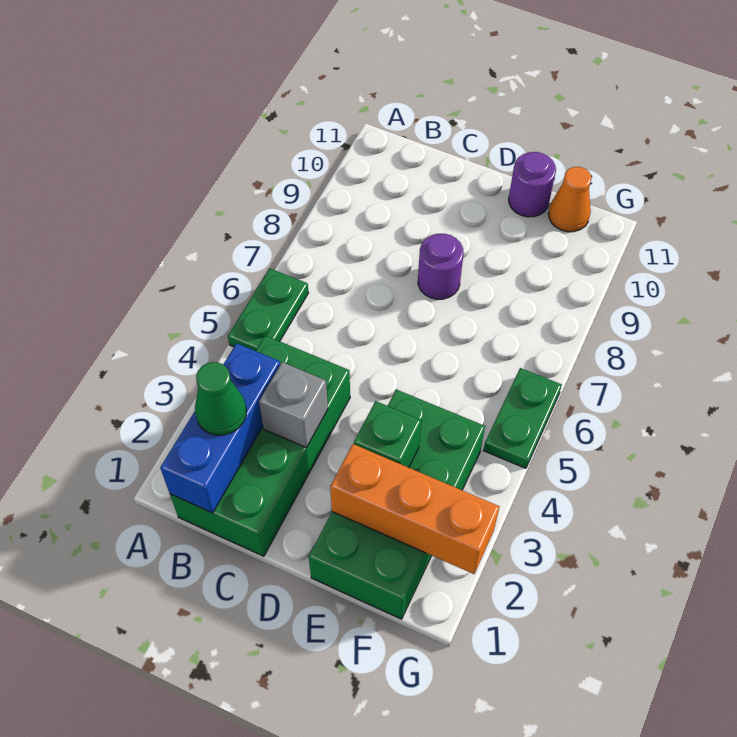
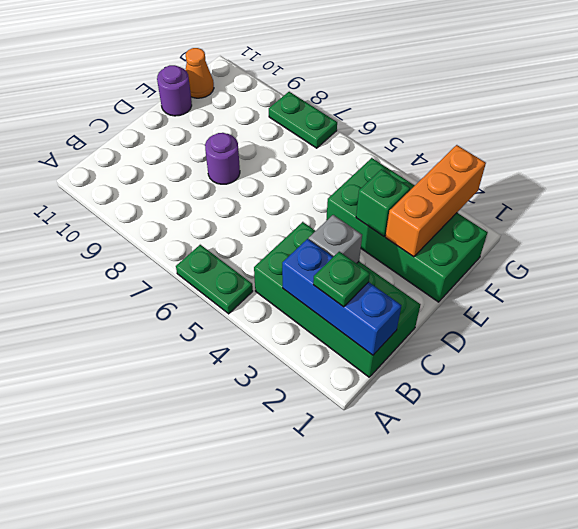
green cone B2 level 3 -> green plate B2 level 3
green plate G5:G6 level 1 -> green plate G7:G8 level 1

